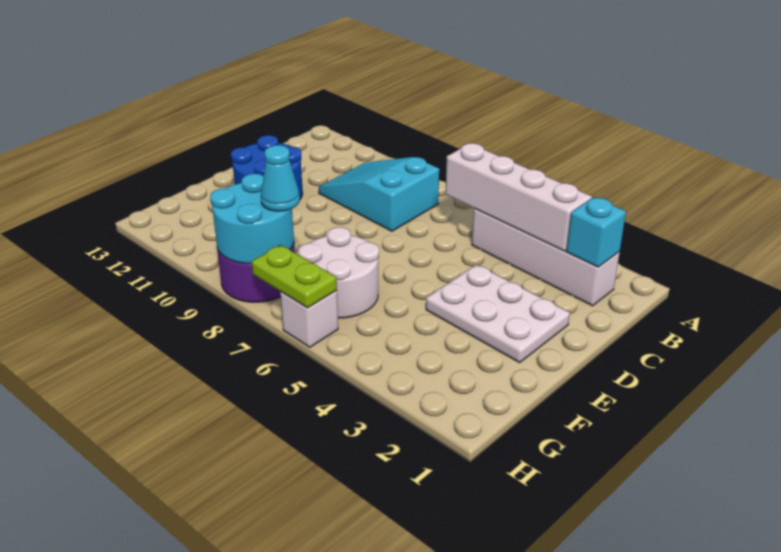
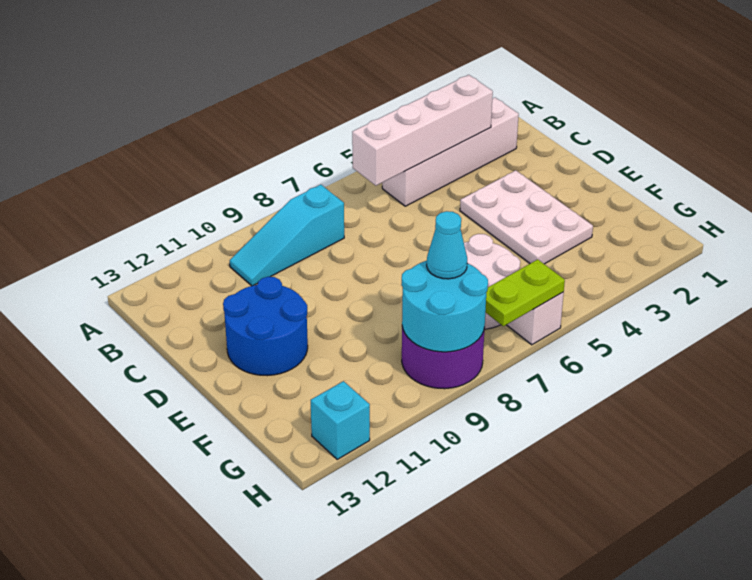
cyan brick B2 level 2 -> cyan brick H12 level 1
cyan slope B8:C10 level 1 top 8 -> cyan slope B8:B10 level 1 top 8
white plate D2:E4 level 1 -> white plate D3:F4 level 1

